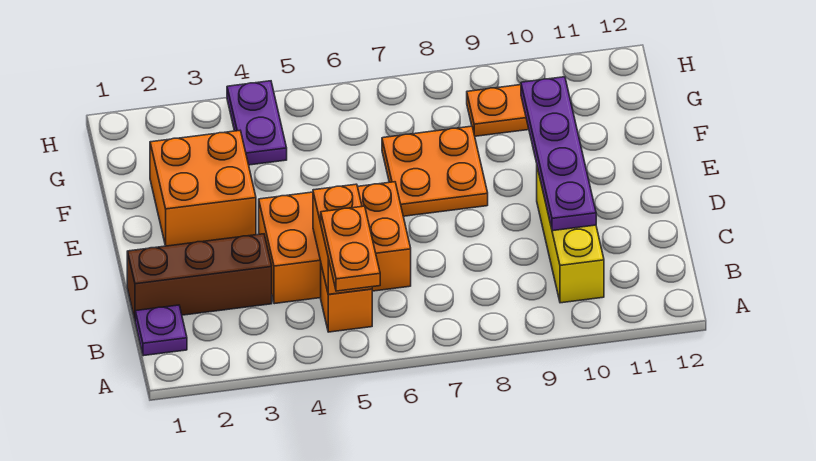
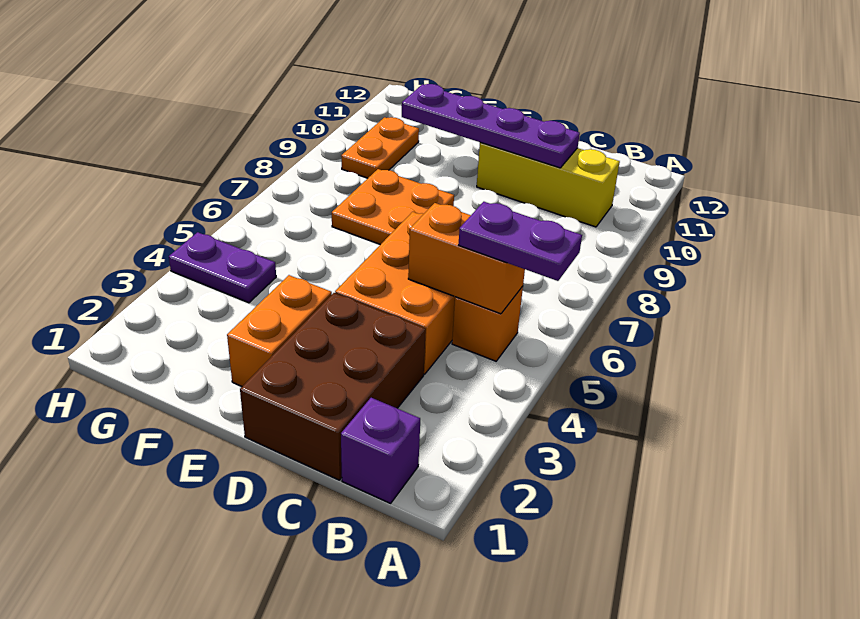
orange plate A5:B5 level 3 -> purple plate A5:B5 level 3
purple plate B1 level 1 -> purple brick B1 level 1
brown brick C1:C3 level 1 -> brown brick C1:D3 level 1
orange brick E2:F3 level 1 -> orange brick E2:E3 level 1

